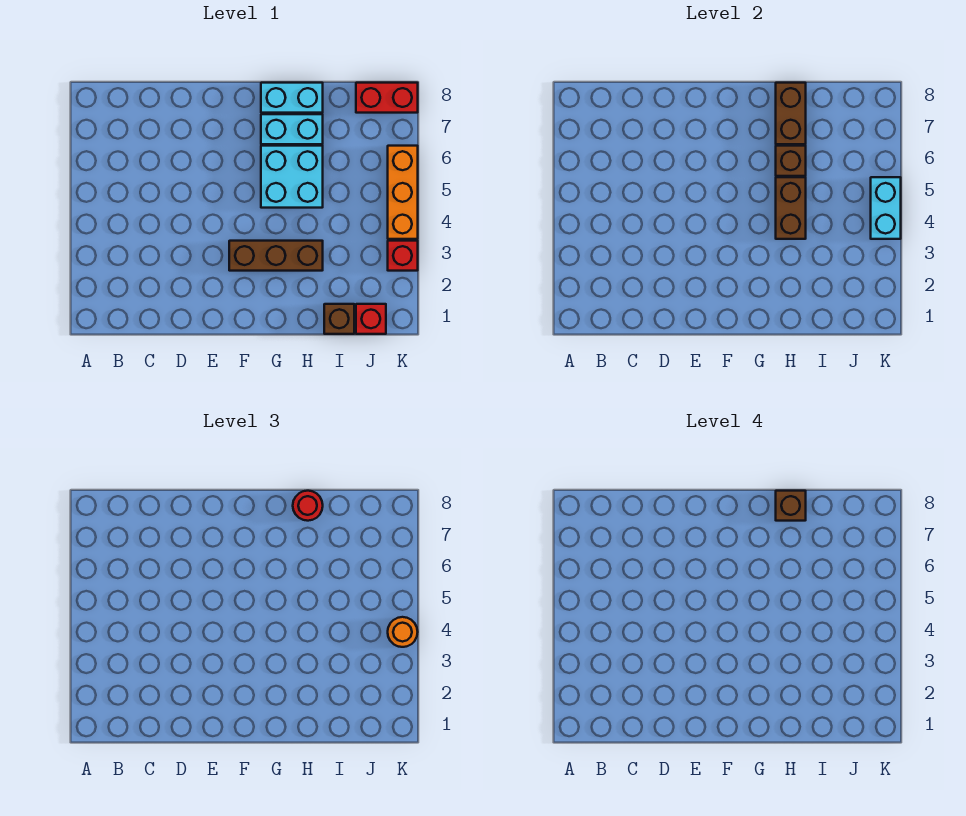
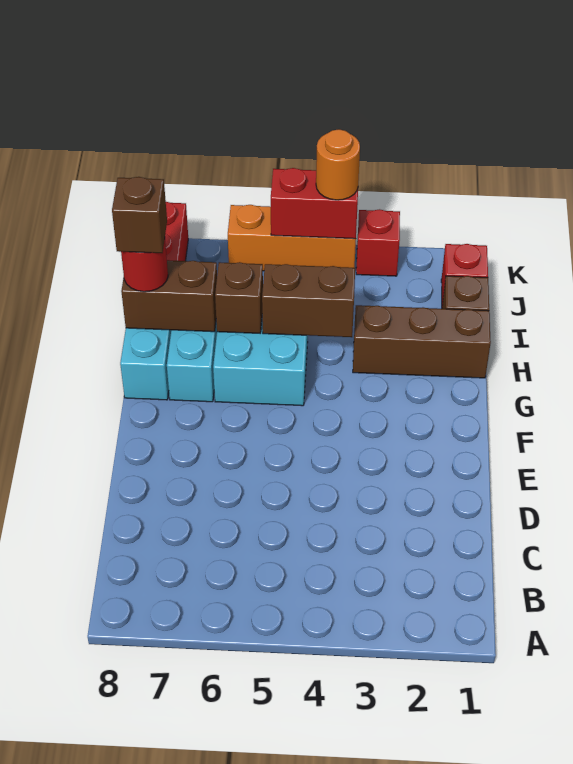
brown brick F3:H3 level 1 -> brown brick H1:H3 level 1
cyan brick K4:K5 level 2 -> red brick K4:K5 level 2

